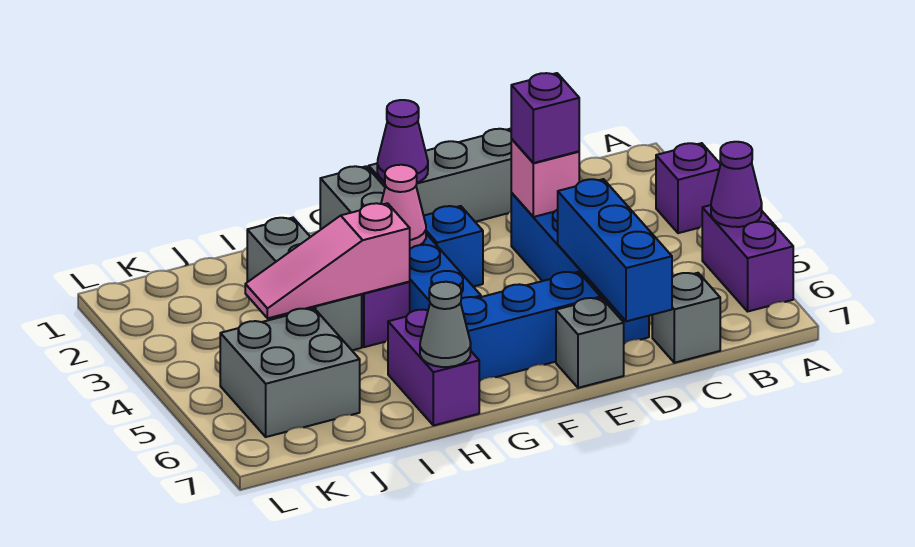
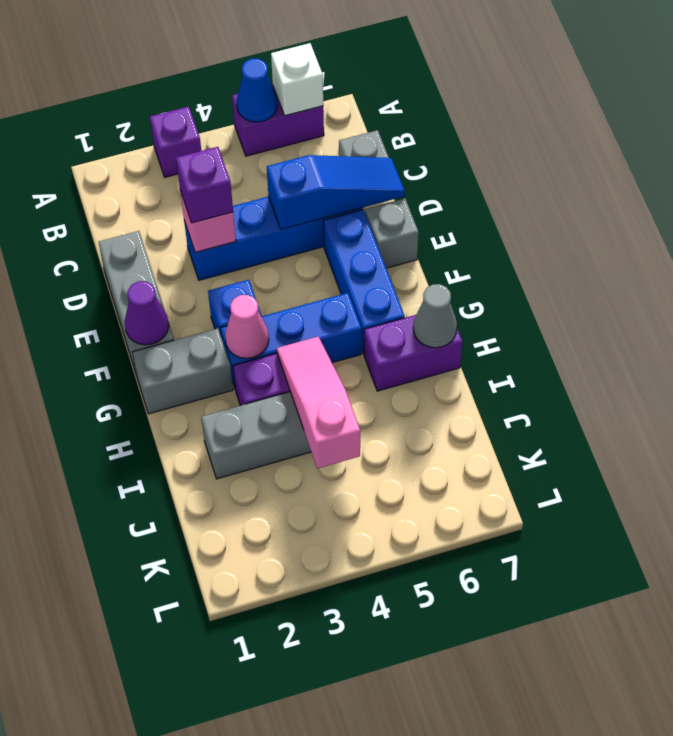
purple cone A5 level 2 -> blue cone A5 level 2
none -> white brick A6 level 2
blue brick D5:D7 level 2 -> blue slope D5:D7 level 2 top 5
pink slope H4:J4 level 2 top H -> pink slope H4:J4 level 2 top J
grey brick J5:K6 level 1 -> none

